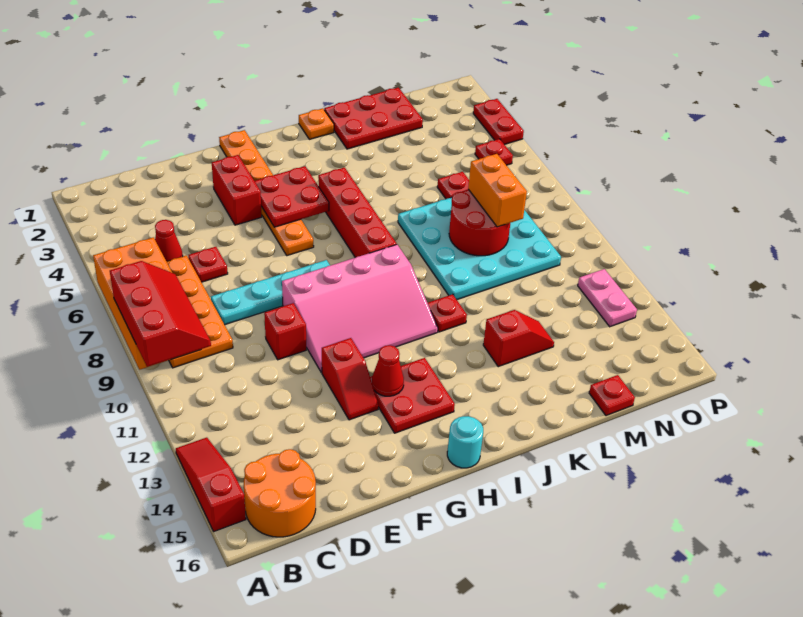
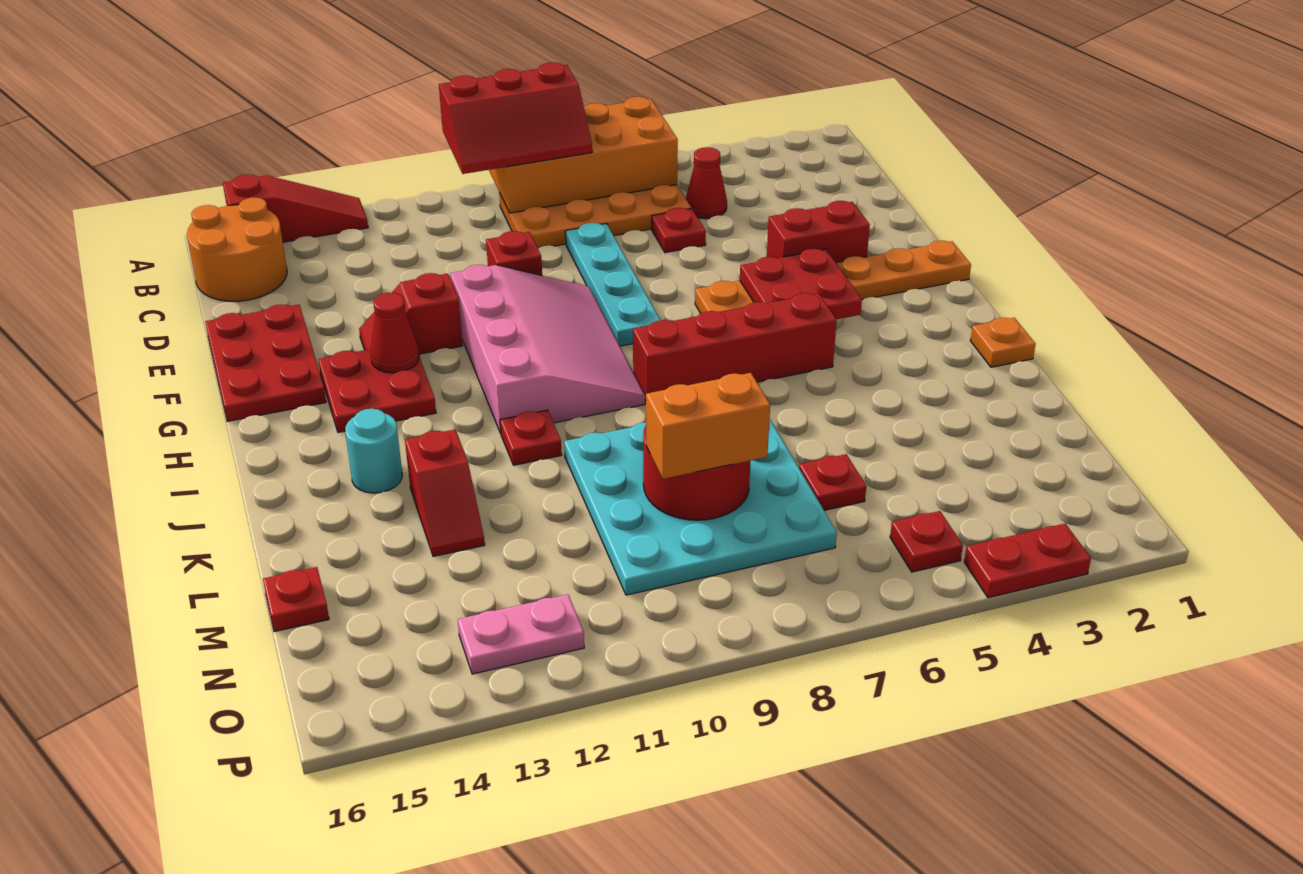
pink slope F9:I11 level 1 top 9 -> pink slope F9:I11 level 1 top 11
cyan round brick H16 level 1 -> cyan round brick J14 level 1
red plate K1:M2 level 1 -> red plate E15:G16 level 1

